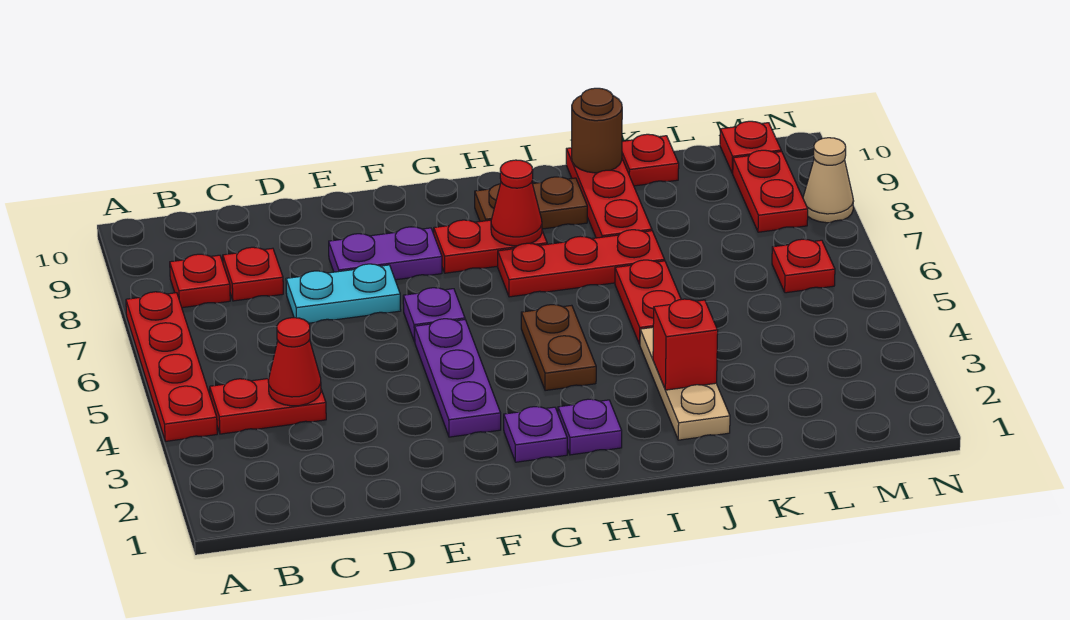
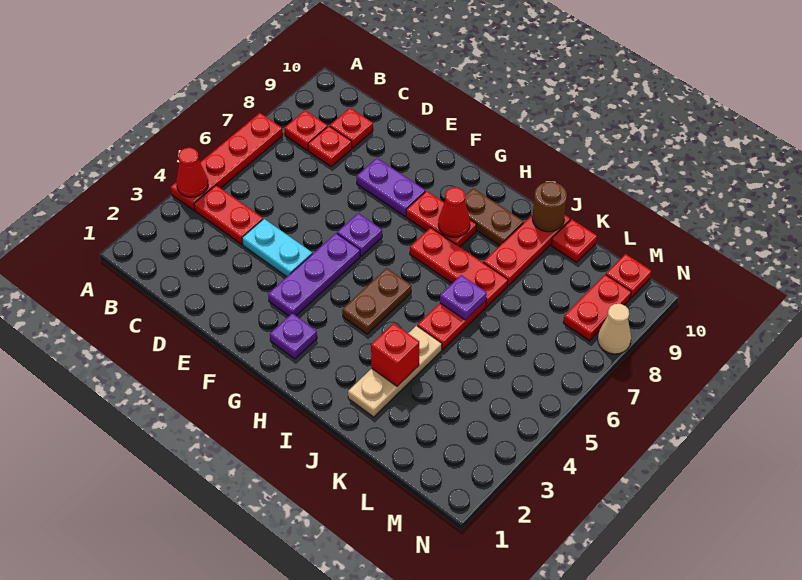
red cone C4 level 2 -> red cone A4 level 2
cyan plate D7:E7 level 1 -> cyan plate D4:E4 level 1
purple plate H2 level 1 -> purple plate J6 level 2
red plate M6 level 1 -> red plate C9 level 1

